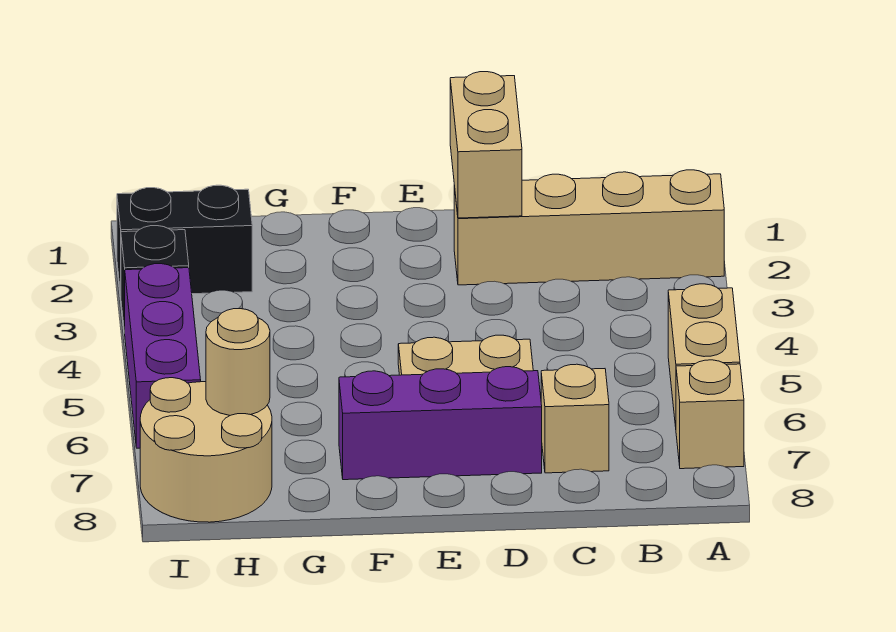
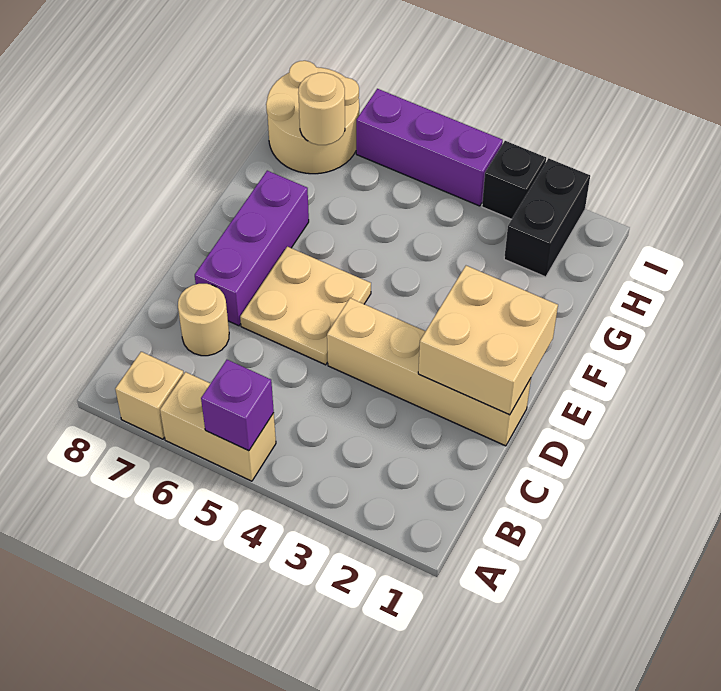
tan brick A2:D2 level 1 -> tan brick D1:D4 level 1
none -> purple brick A5 level 2
tan brick C7 level 1 -> tan round brick C7 level 1
tan brick D1:D2 level 2 -> tan brick D1:E2 level 2

